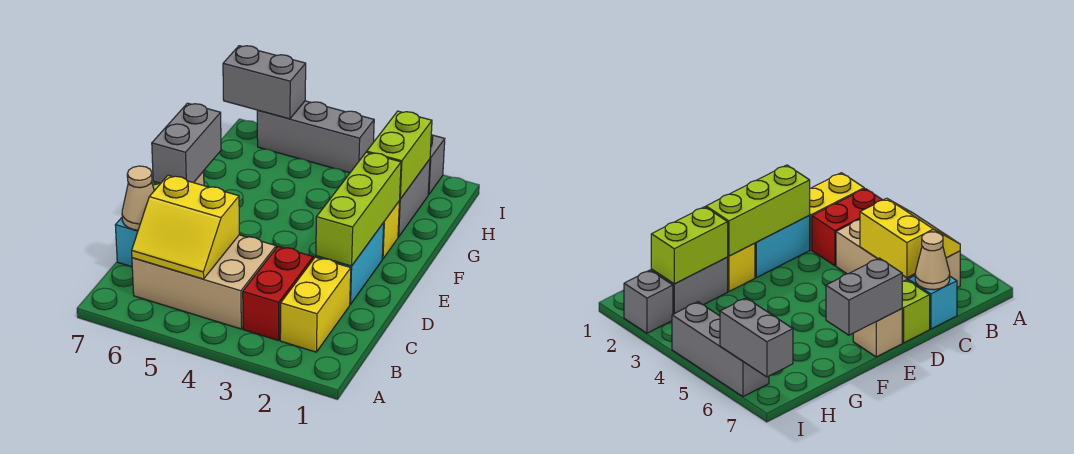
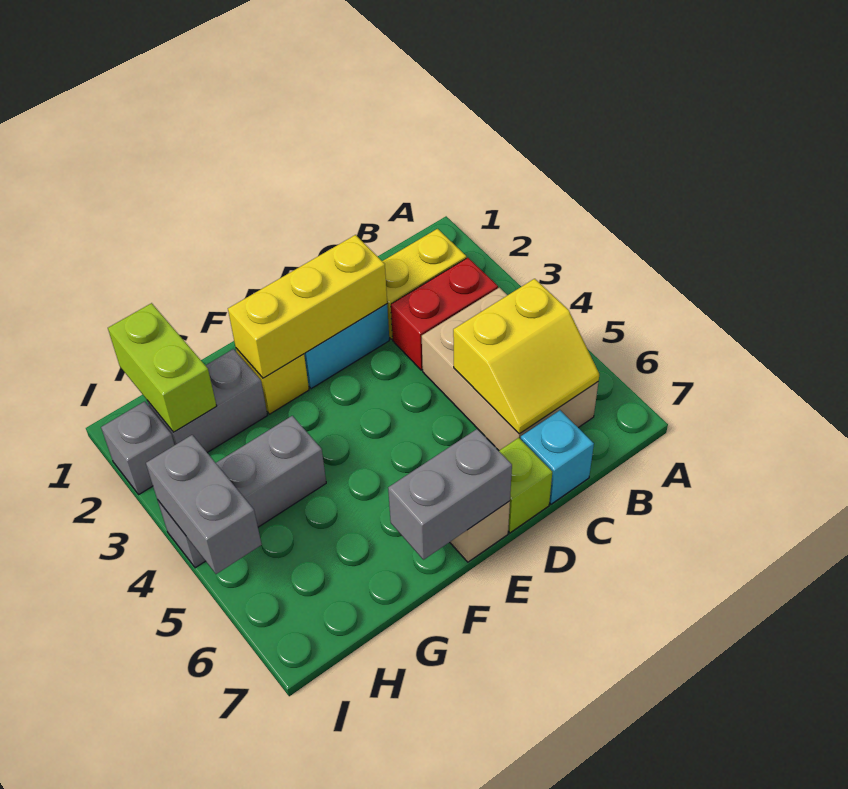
yellow slope B5:C6 level 2 top C -> yellow slope B5:C6 level 2 top 5
tan cone C7 level 2 -> none
lime brick D2:F2 level 2 -> yellow brick D2:F2 level 2
lime brick G2:H2 level 2 -> lime brick H1:H2 level 2
grey brick I4:I6 level 1 -> grey brick G4:I4 level 1
grey brick I6:I7 level 2 -> grey brick I4:I5 level 2

